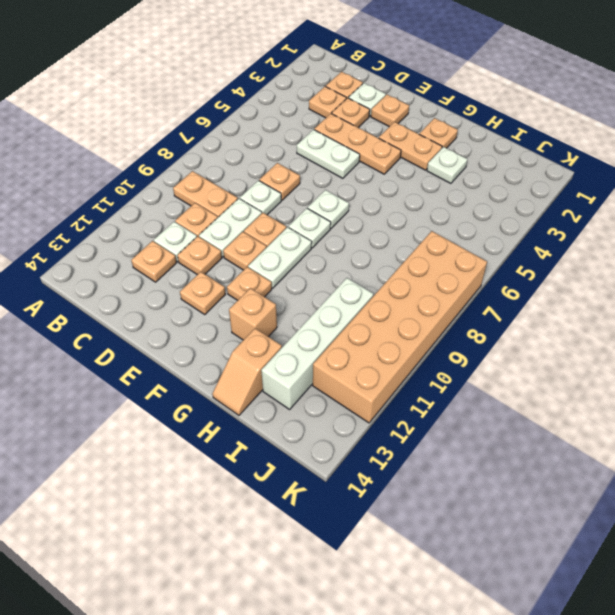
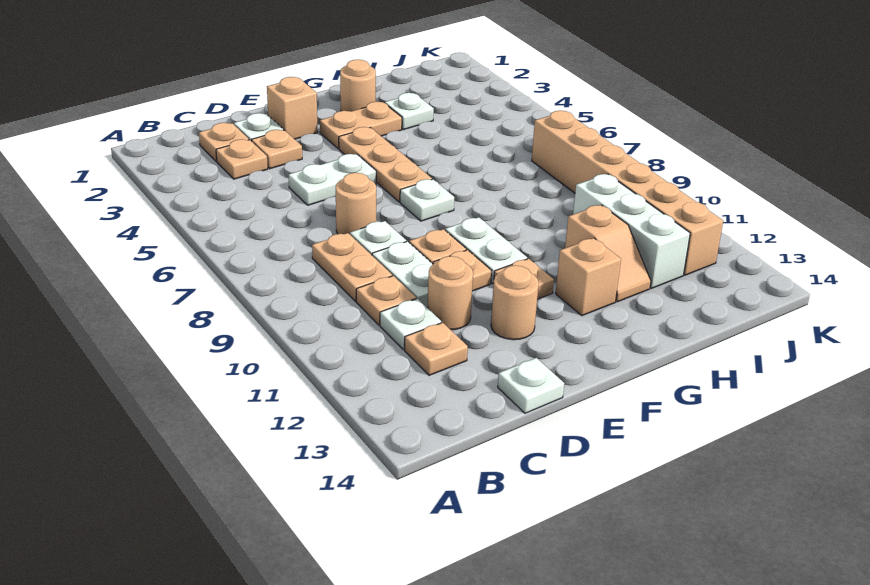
tan plate B9:C9 level 1 -> tan plate C8:C9 level 1
tan plate D4:F4 level 1 -> tan plate F4:F6 level 1
tan plate D7 level 1 -> tan round brick D7 level 1
tan plate D11 level 1 -> tan round brick D11 level 1
tan plate E2 level 1 -> tan brick E2 level 1
tan plate E12 level 1 -> tan round brick E12 level 1
white plate F8 level 1 -> white plate D14 level 1
tan plate G2 level 1 -> tan round brick G2 level 1
tan slope H13:H14 level 1 top 13 -> tan slope H11:H12 level 1 top 11
white brick I10:I13 level 1 -> white brick I10:I12 level 1
tan brick J7:K12 level 1 -> tan brick J7:J12 level 1

